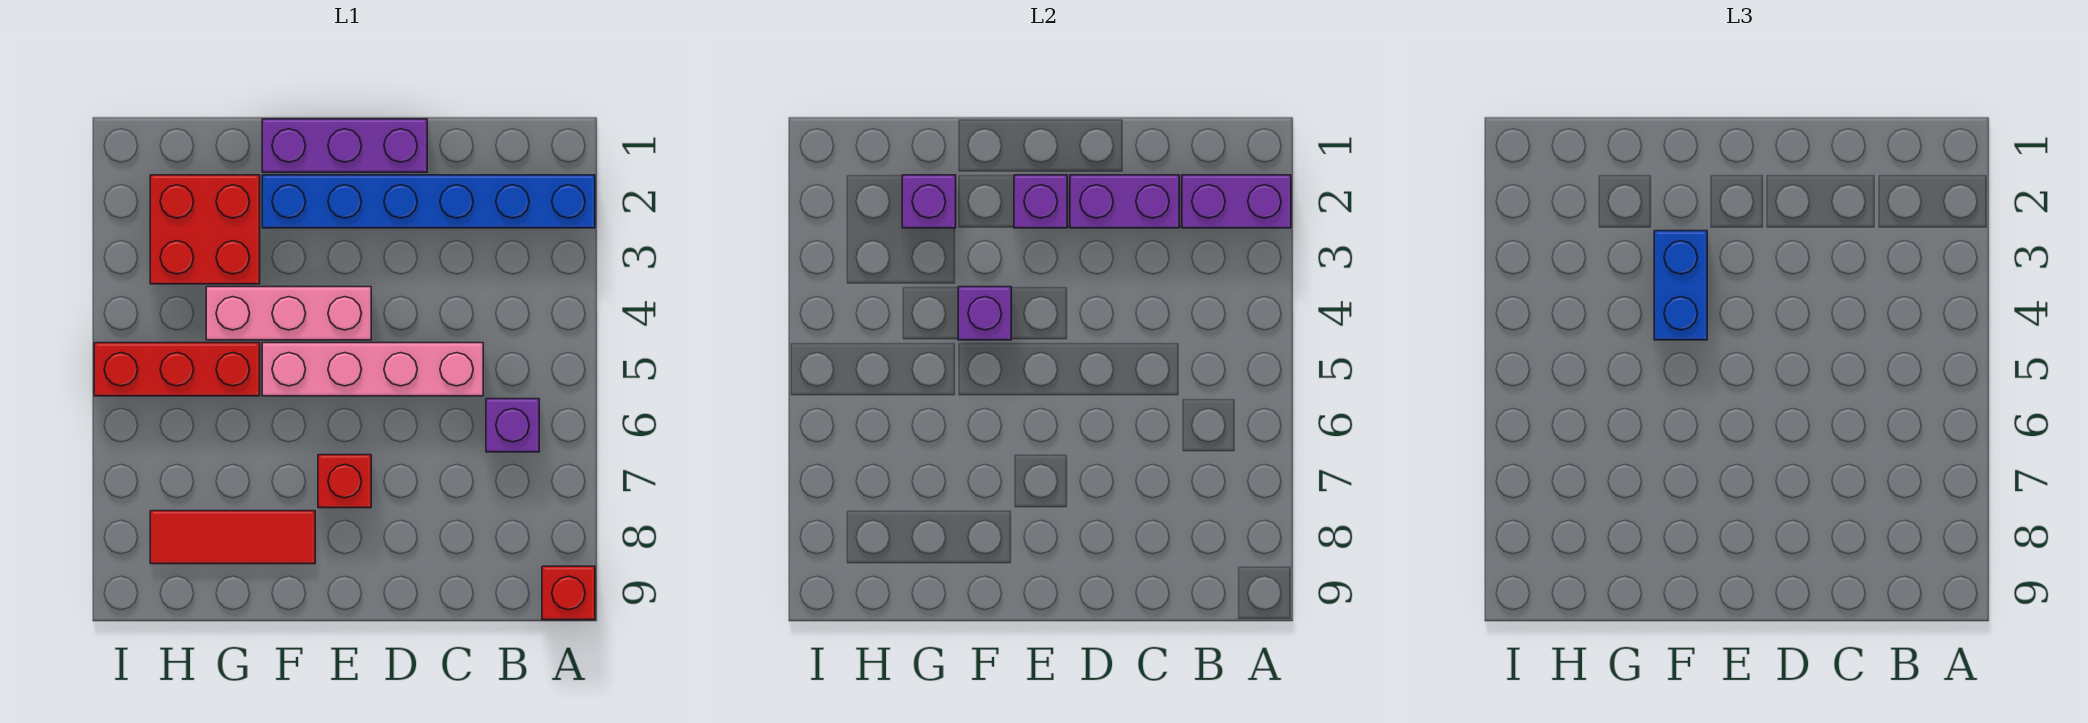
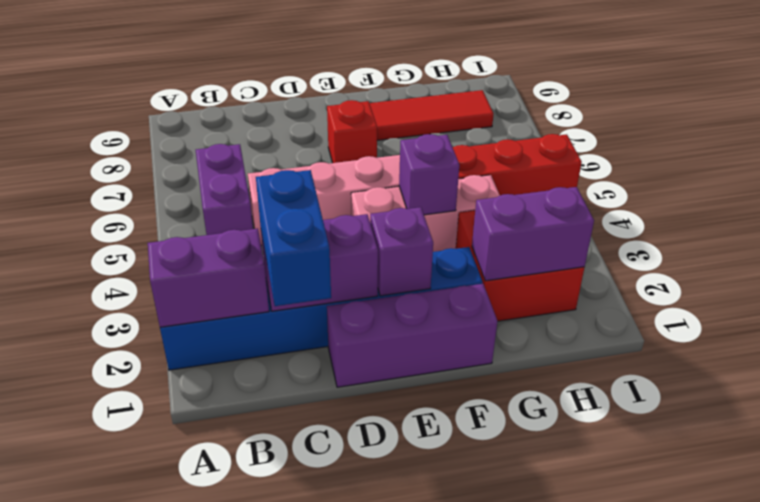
red brick A9 level 1 -> none
purple brick B6 level 1 -> purple brick B5:B6 level 1
blue brick F3:F4 level 3 -> blue brick C1:C2 level 3
purple brick G2 level 2 -> purple brick G2:H2 level 2

